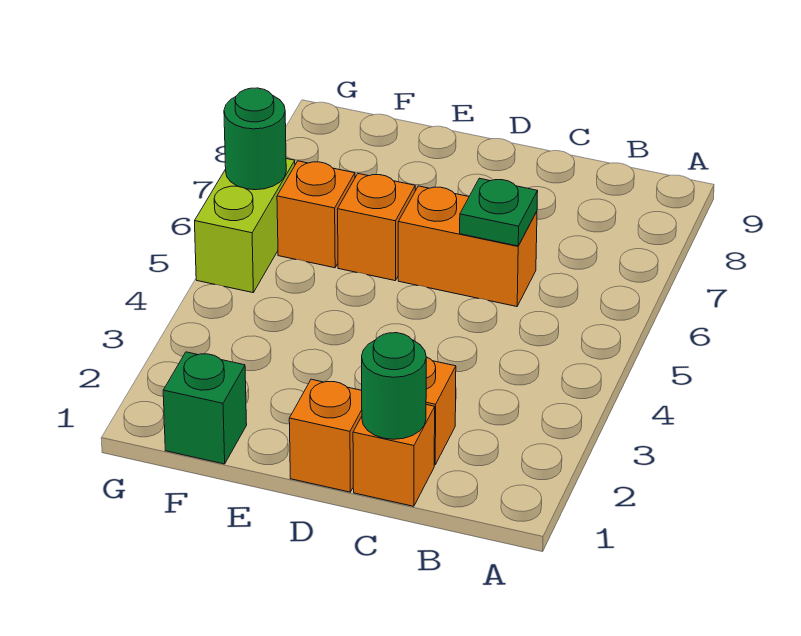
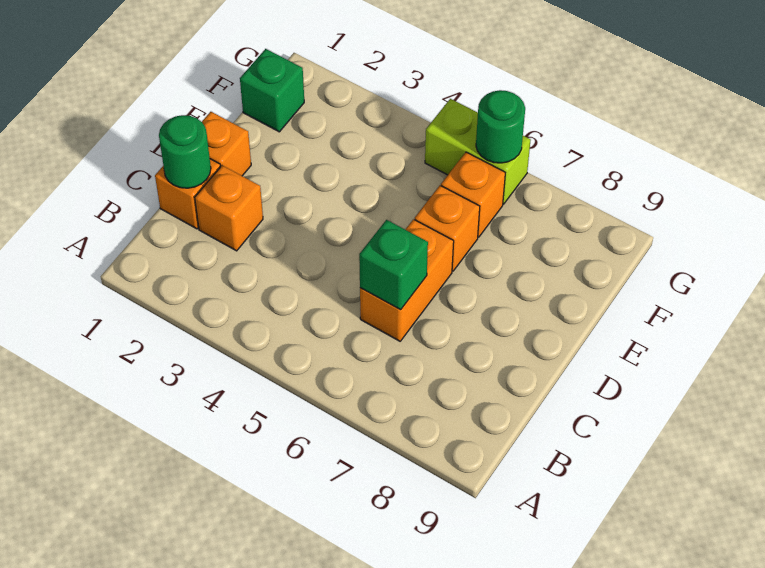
green plate C6 level 2 -> green brick C6 level 2

